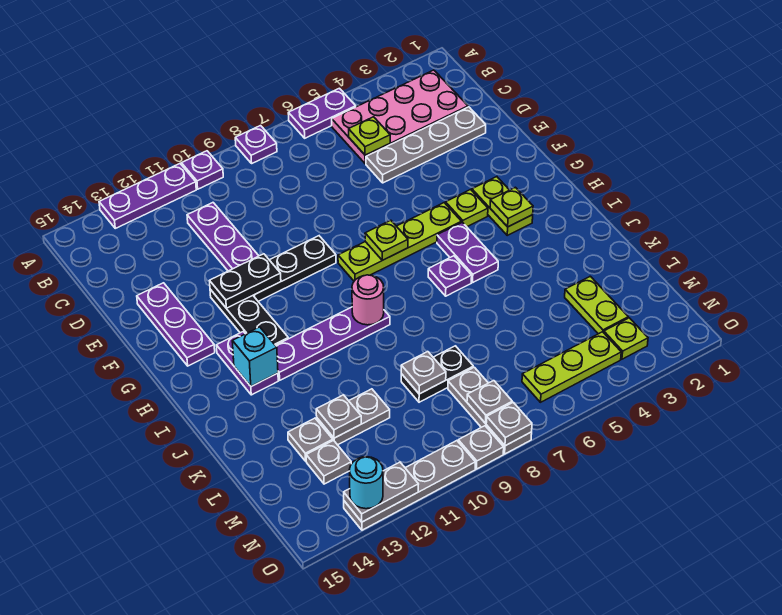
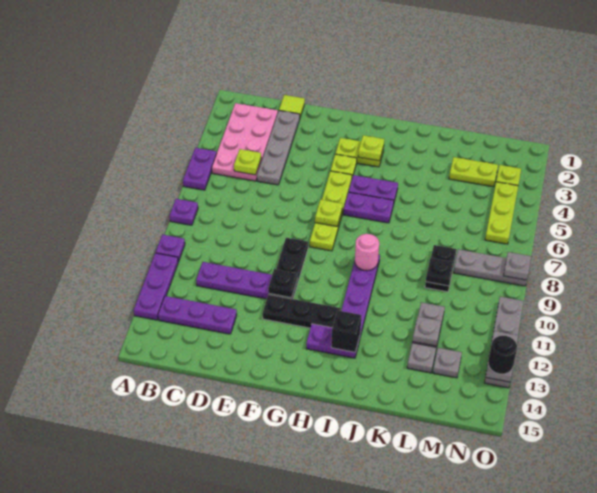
none -> lime tile D1 level 1
purple plate E14:G14 level 1 -> purple plate B13:D13 level 1
black plate F11:F12 level 2 -> black plate F11 level 2
purple plate I6 level 1 -> purple plate H6:I6 level 1
cyan brick I13 level 2 -> black brick I13 level 2
grey plate L9 level 2 -> black plate L9 level 2
grey plate N8 level 2 -> none
grey plate O9 level 1 -> none
cyan round brick O13 level 3 -> black round brick O13 level 3

